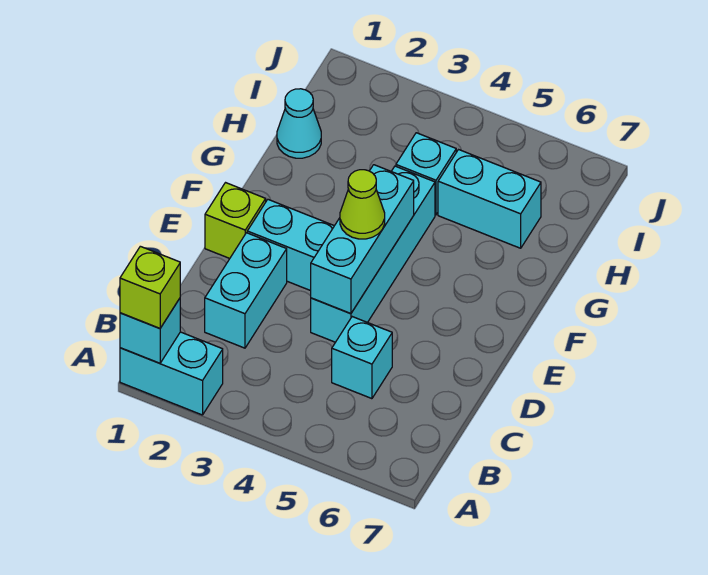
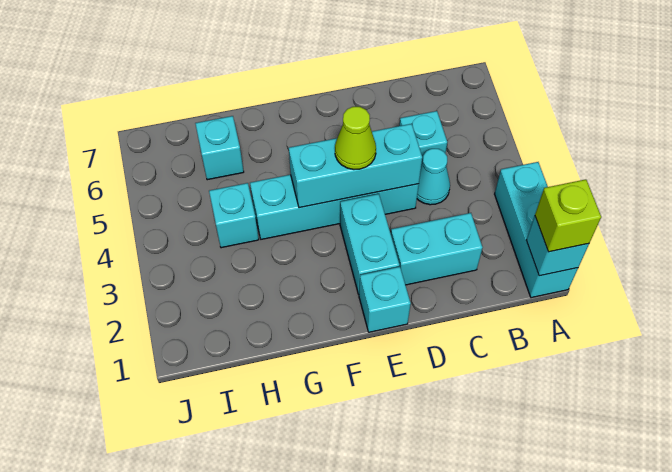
cyan brick A1:A2 level 1 -> cyan brick A1:A3 level 1
lime brick E1 level 1 -> cyan brick E1 level 1
cyan cone H1 level 1 -> cyan cone C4 level 1
cyan brick H5:H6 level 1 -> cyan brick H6 level 1

